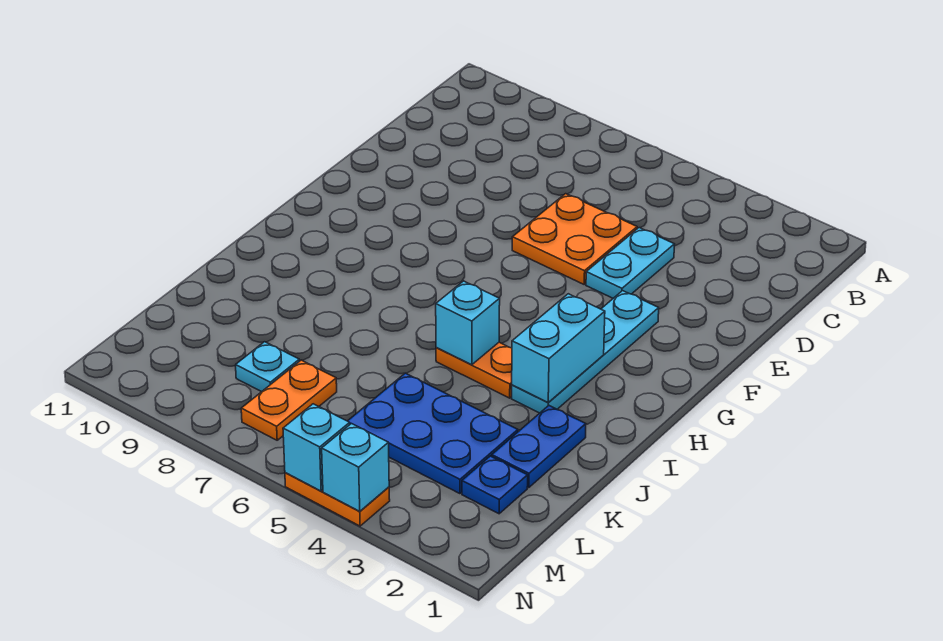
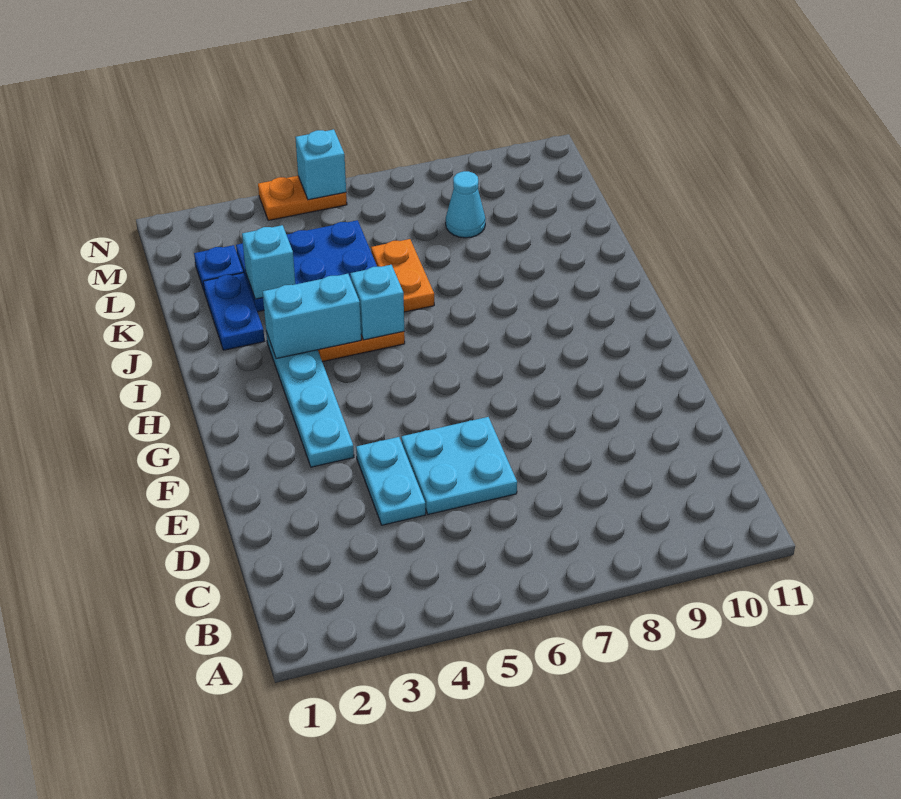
orange plate D5:E6 level 1 -> cyan plate D5:E6 level 1
cyan brick H3:I3 level 2 -> cyan brick I3:I4 level 2
orange plate L7:M7 level 1 -> orange plate J6:K6 level 1
cyan plate L8 level 1 -> cyan cone L8 level 1
cyan brick N4 level 2 -> cyan brick K3 level 2

